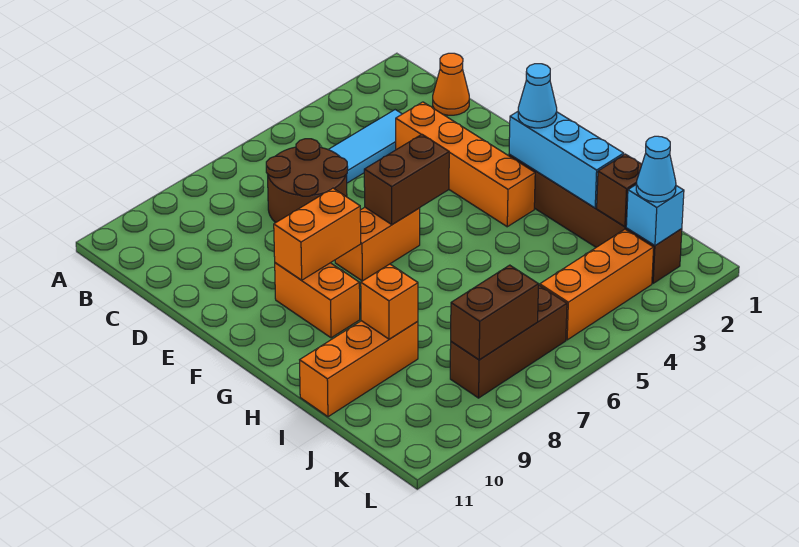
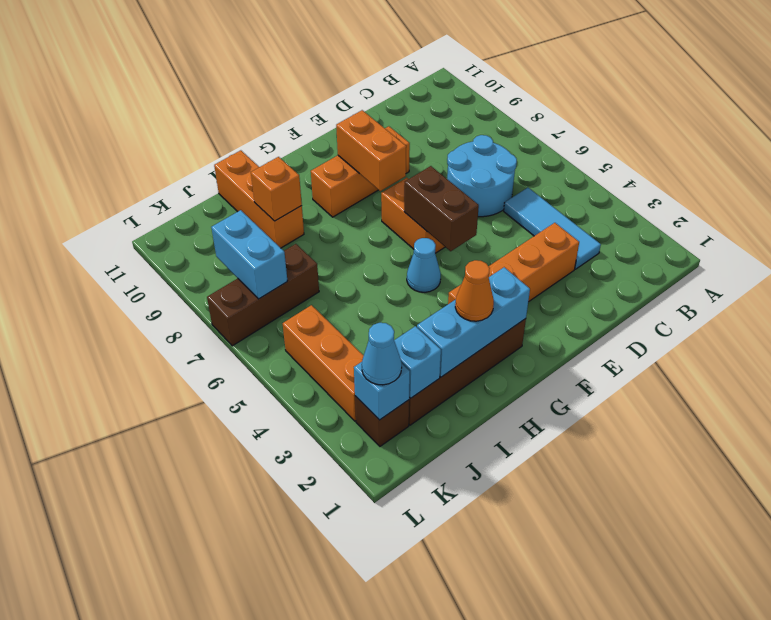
orange cone C1 level 1 -> orange cone H2 level 3
brown round brick C6:D7 level 1 -> cyan round brick C6:D7 level 1
orange brick F9:G9 level 1 -> orange brick E9:G9 level 1
cyan cone G2 level 3 -> cyan cone G5 level 1
brown brick J2 level 2 -> cyan brick J2 level 2
brown brick K6:K8 level 1 -> brown brick J7:L7 level 1
brown brick K7:K8 level 2 -> cyan brick K7:K8 level 2

